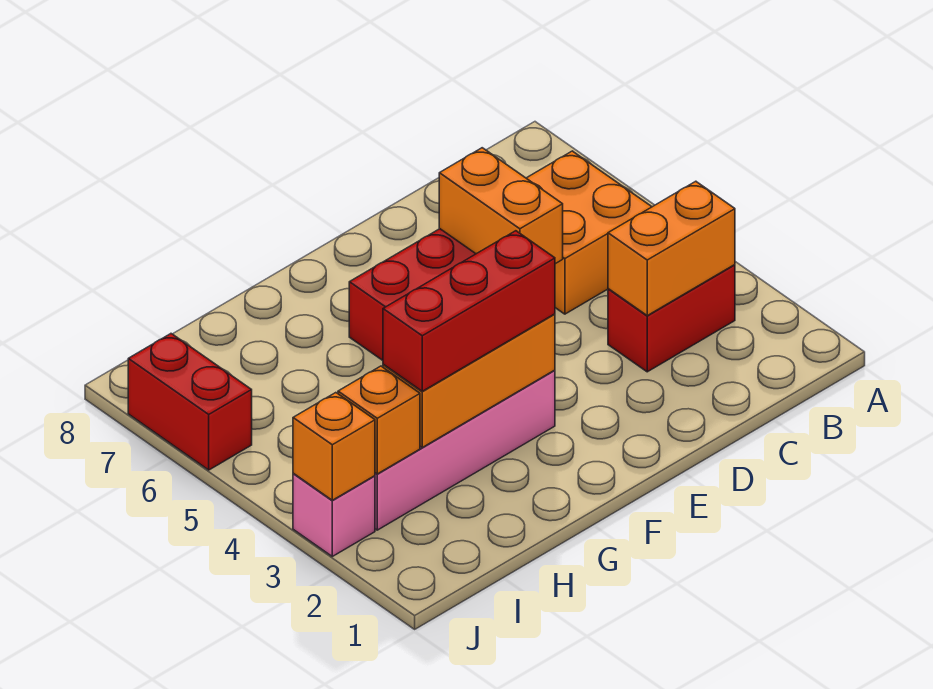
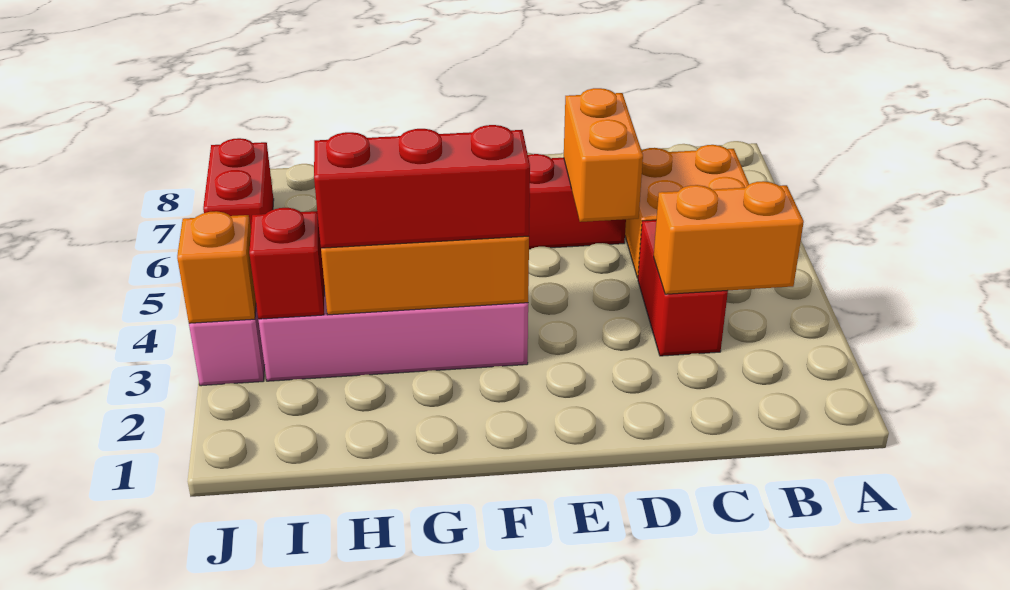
red brick B3:C3 level 1 -> red brick C3:C4 level 1
orange brick I3 level 2 -> red brick I3 level 2

